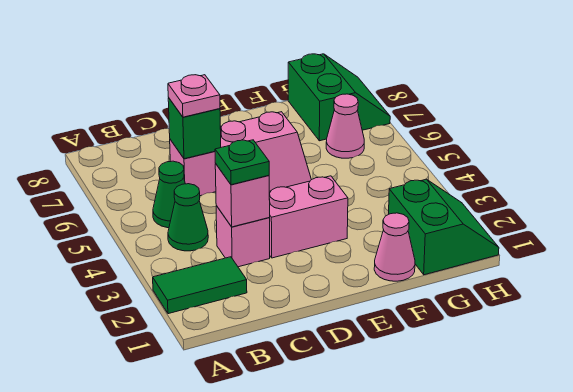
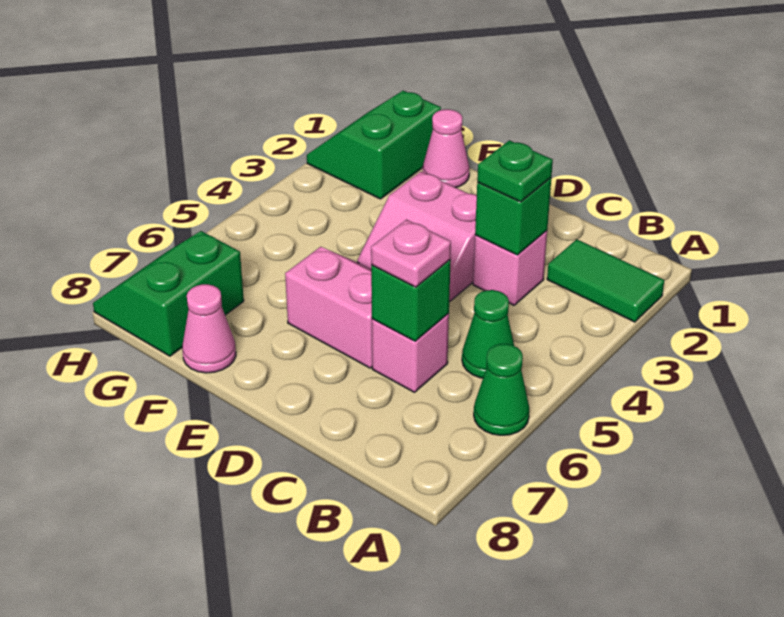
green cone B4 level 1 -> green cone A6 level 1
pink brick C3 level 2 -> green brick C3 level 2
pink cone G6 level 1 -> pink cone F8 level 1

